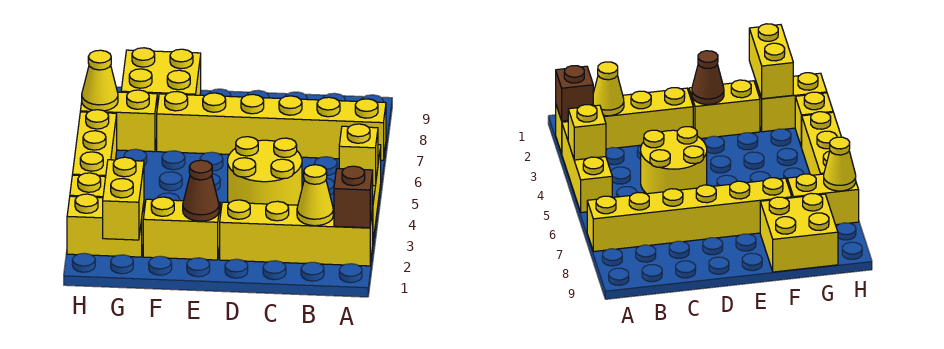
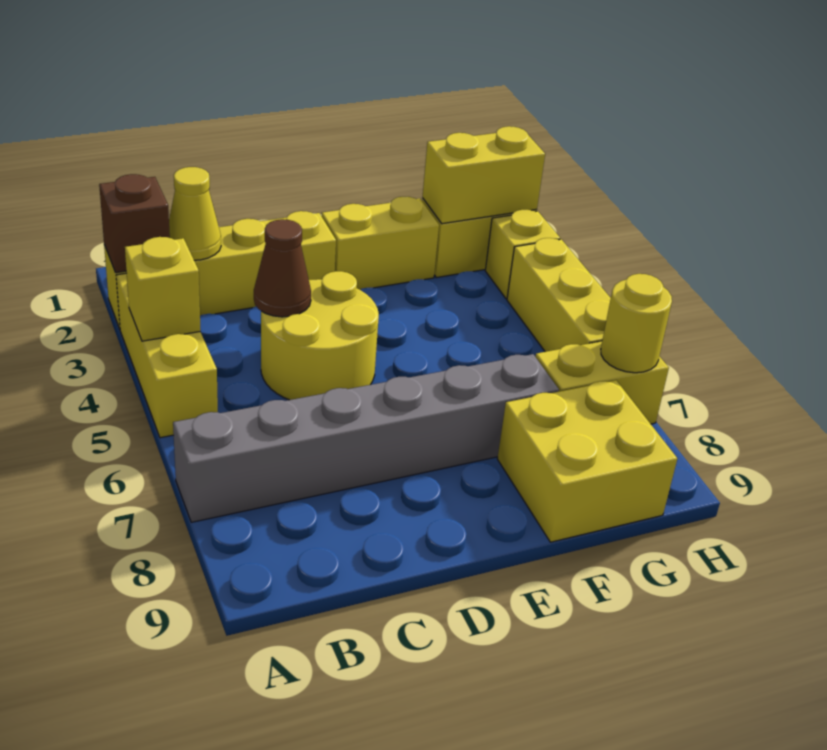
yellow brick A7:F7 level 1 -> grey brick A7:F7 level 1
brown cone E2 level 2 -> brown cone C4 level 2
yellow brick G1:G2 level 2 -> yellow brick G2:H2 level 2
yellow cone H7 level 2 -> yellow round brick H7 level 2

